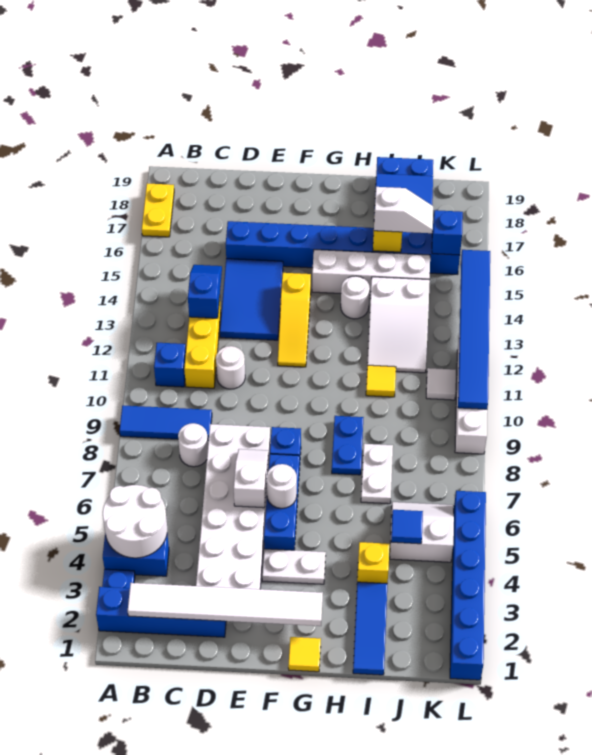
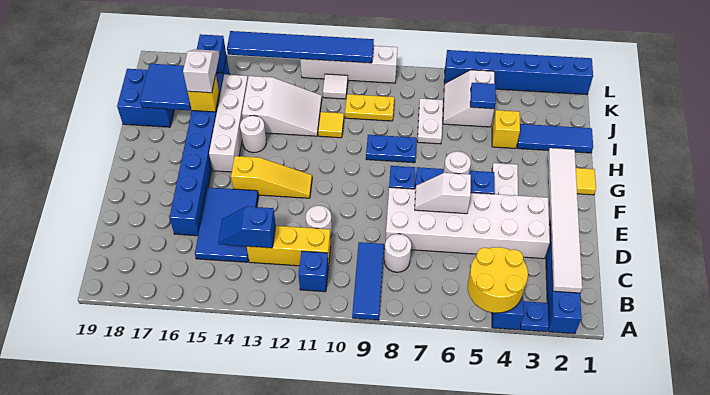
white round brick A4:B5 level 2 -> yellow round brick A4:B5 level 2
yellow plate A17:A18 level 1 -> yellow plate J9:J10 level 1
blue tile D13:E15 level 1 -> blue tile C14:E15 level 1
white plate I7:I8 level 1 -> white plate I7:J7 level 1

